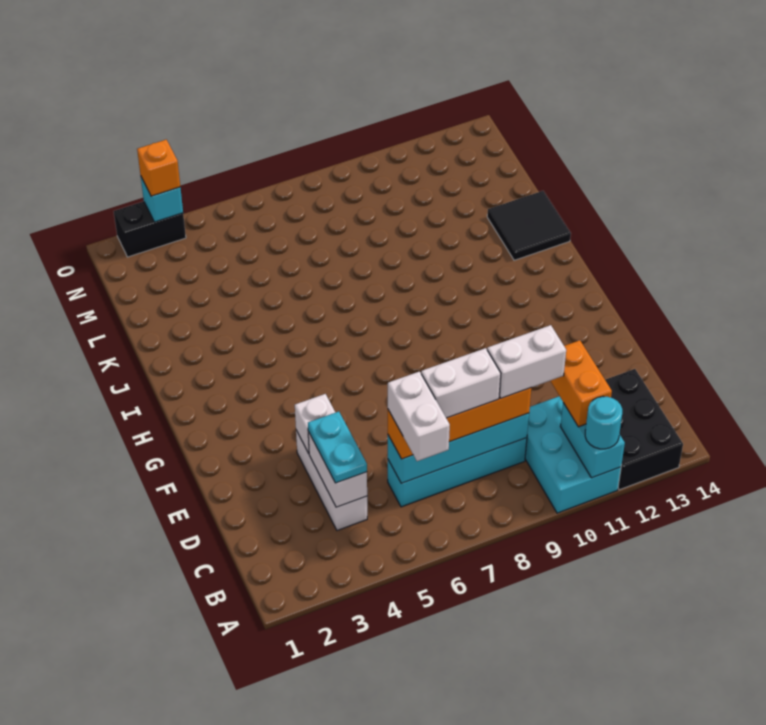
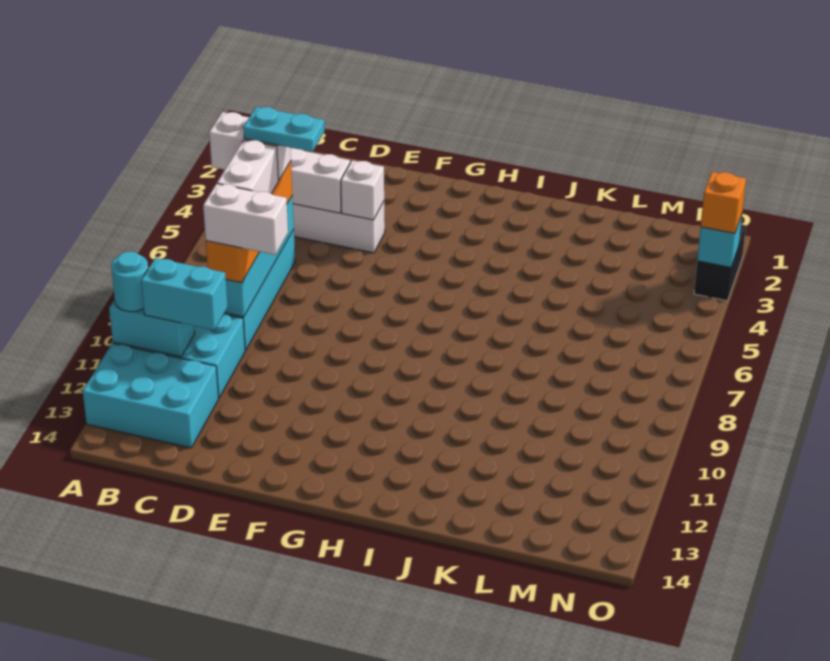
black brick A12:C13 level 1 -> cyan brick A12:C13 level 1
orange brick B11:C11 level 3 -> cyan brick B11:C11 level 3
cyan plate C4:D4 level 3 -> cyan plate C6:D6 level 5
white brick C9:C10 level 4 -> white brick C9:D9 level 4
black tile J13:K14 level 1 -> none

